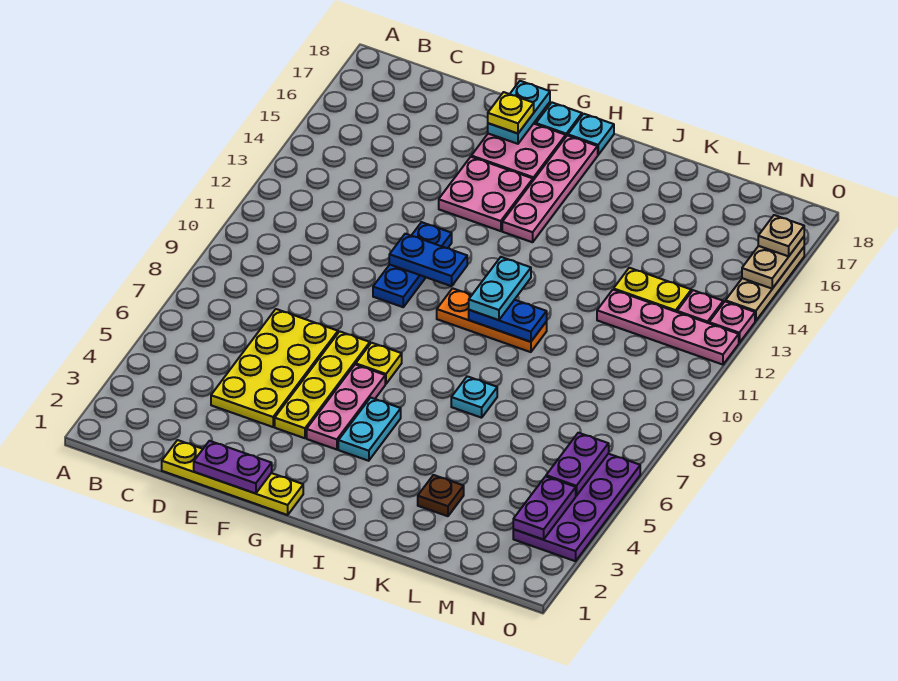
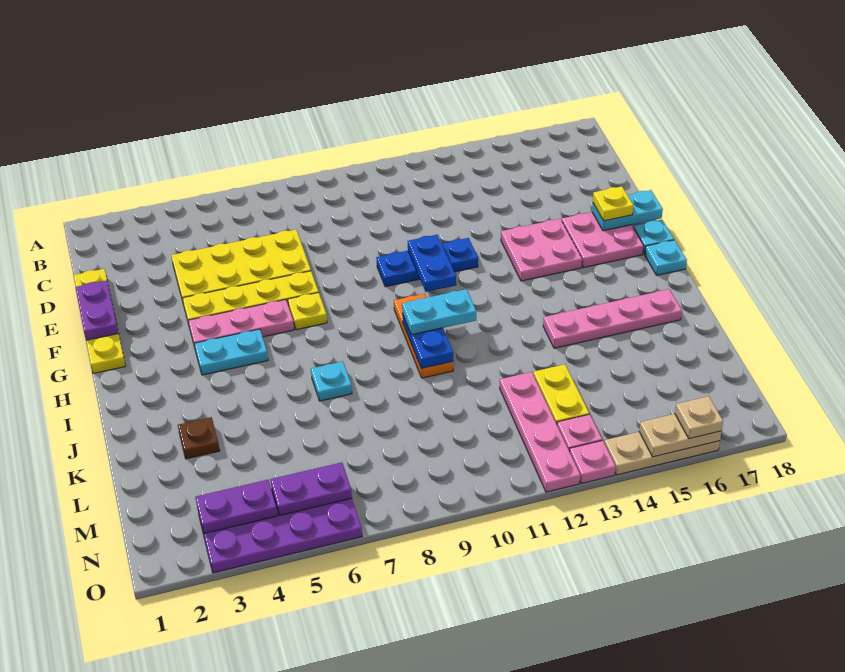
pink plate H14:H17 level 1 -> pink plate J14:J17 level 1

